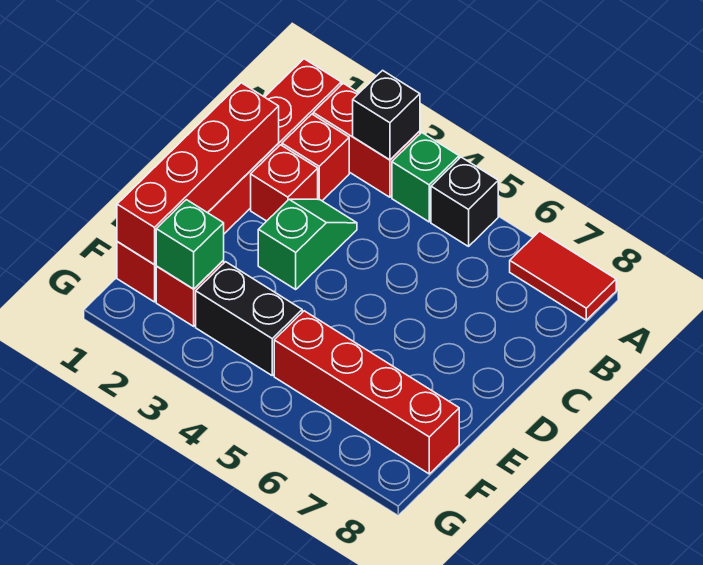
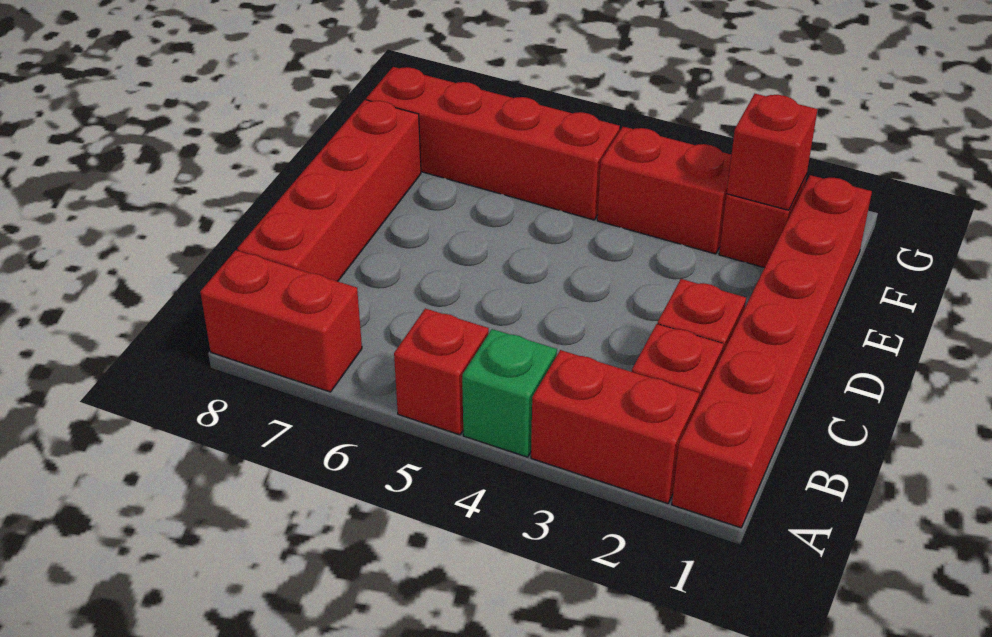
black brick A3 level 2 -> none
black brick A5 level 1 -> red brick A5 level 1
red tile A7:A8 level 1 -> red brick A7:A8 level 1
red brick C1:F1 level 2 -> red brick B8:E8 level 1
green slope C3:D3 level 1 top D -> none
green brick F2 level 2 -> red brick F2 level 2
black brick F3:F4 level 1 -> red brick F3:F4 level 1

